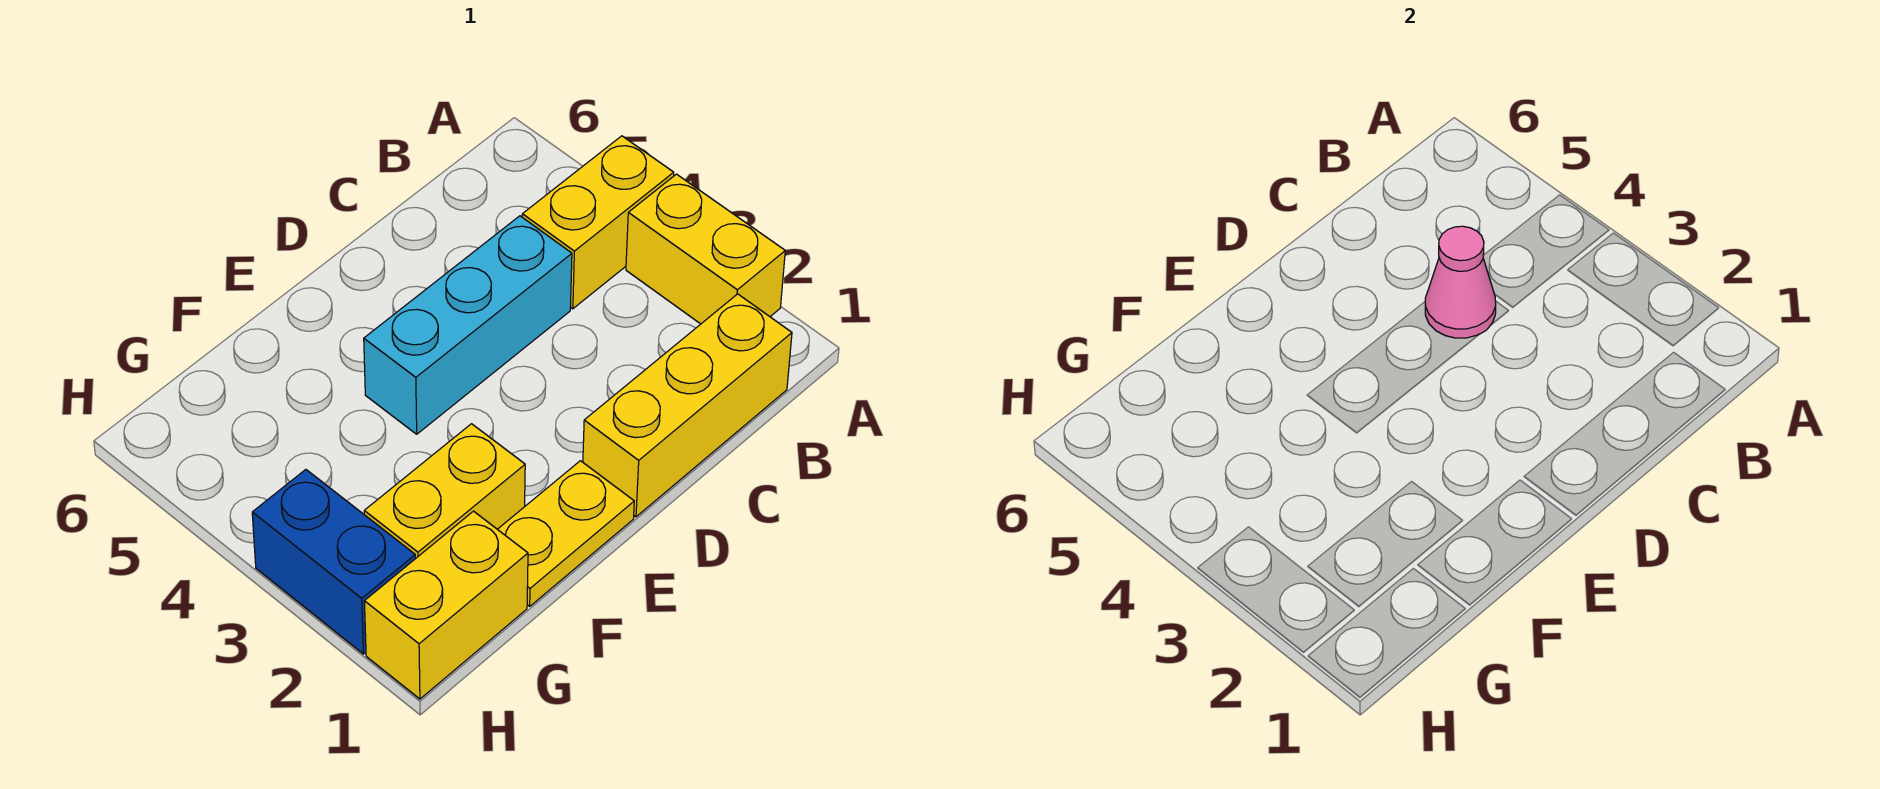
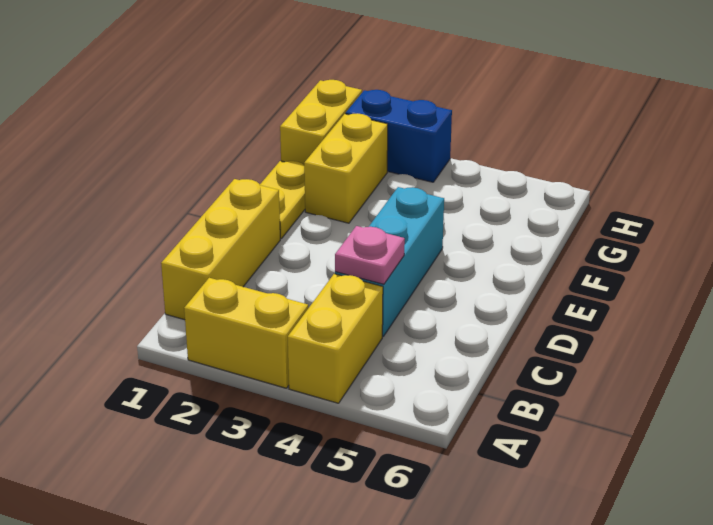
pink cone C4 level 2 -> pink plate C4 level 2

